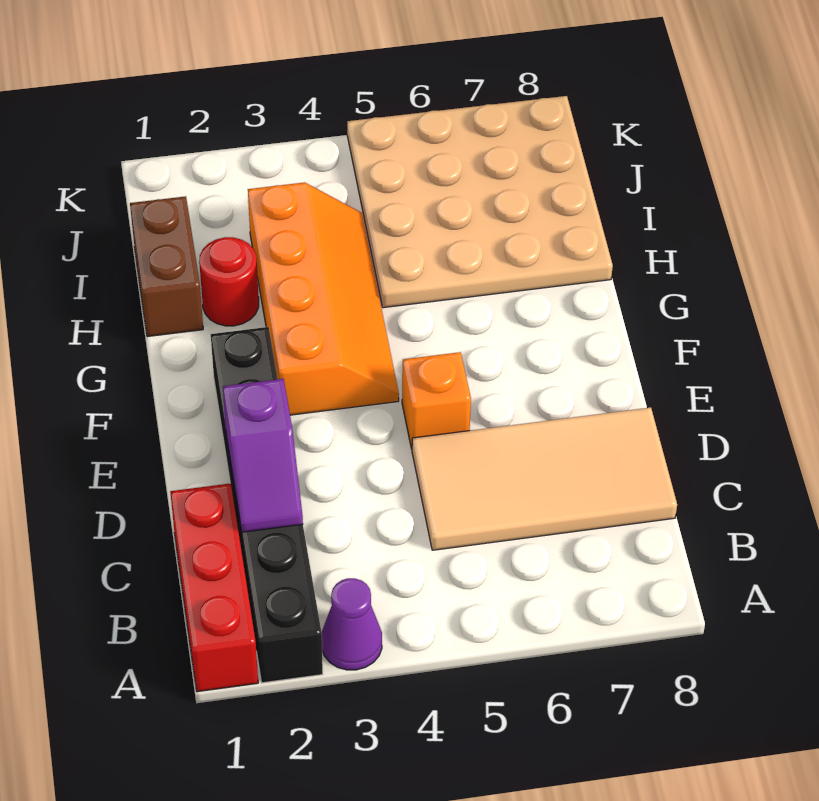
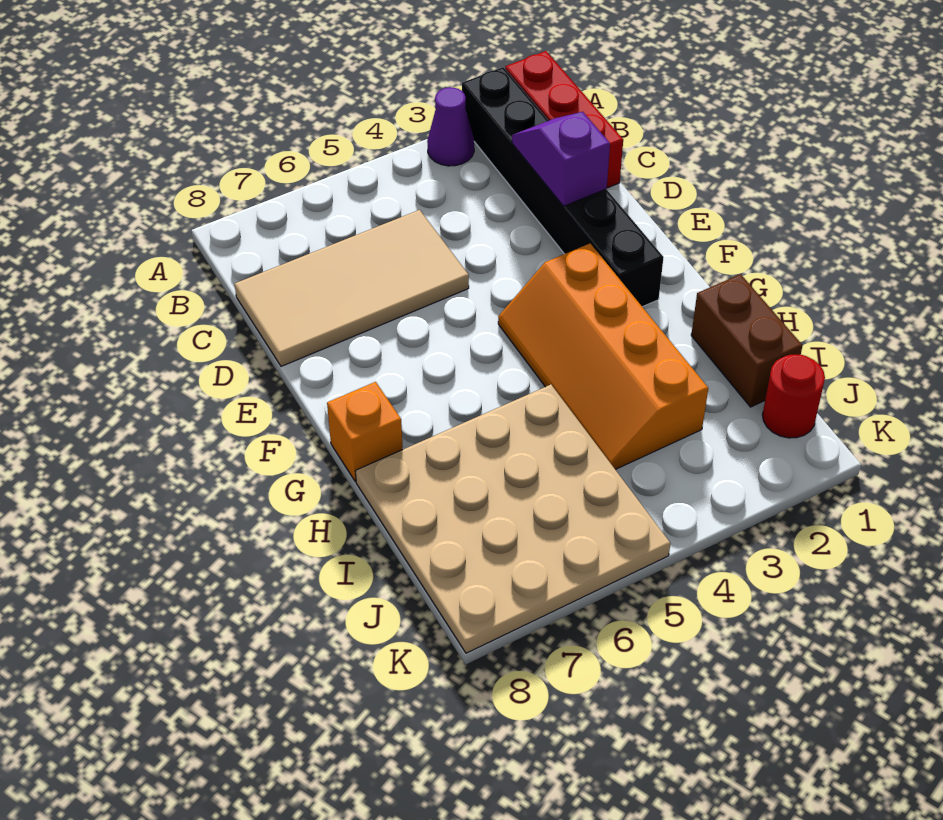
orange brick E5 level 1 -> orange brick G8 level 1
red round brick H2 level 1 -> red round brick J1 level 1

